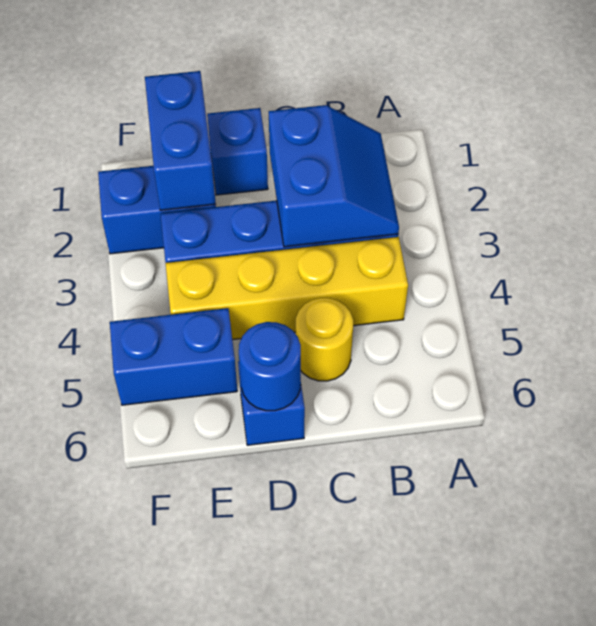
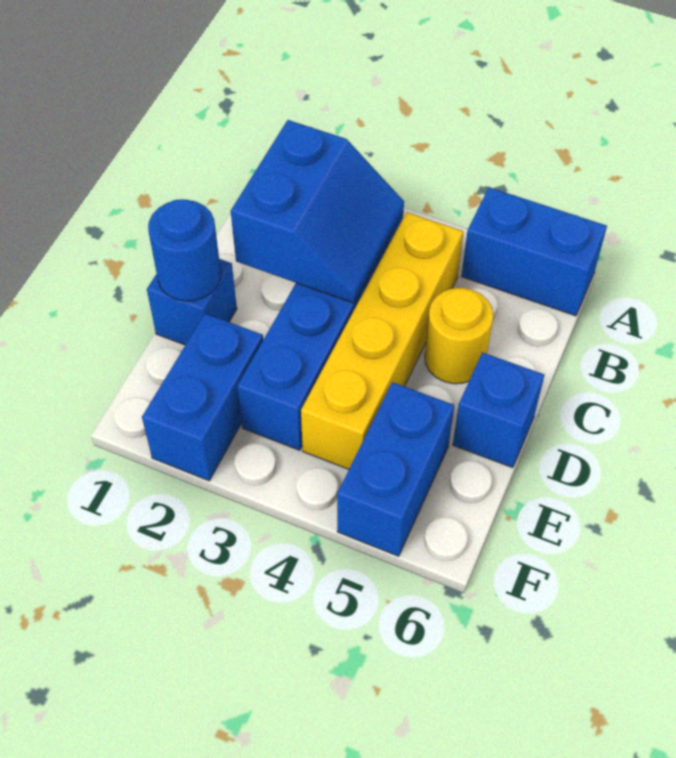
blue slope B2:C3 level 2 top C -> blue slope B2:C3 level 2 top 2
blue round brick D6 level 2 -> blue round brick D1 level 2
blue brick E1:E2 level 2 -> blue brick A5:A6 level 1

